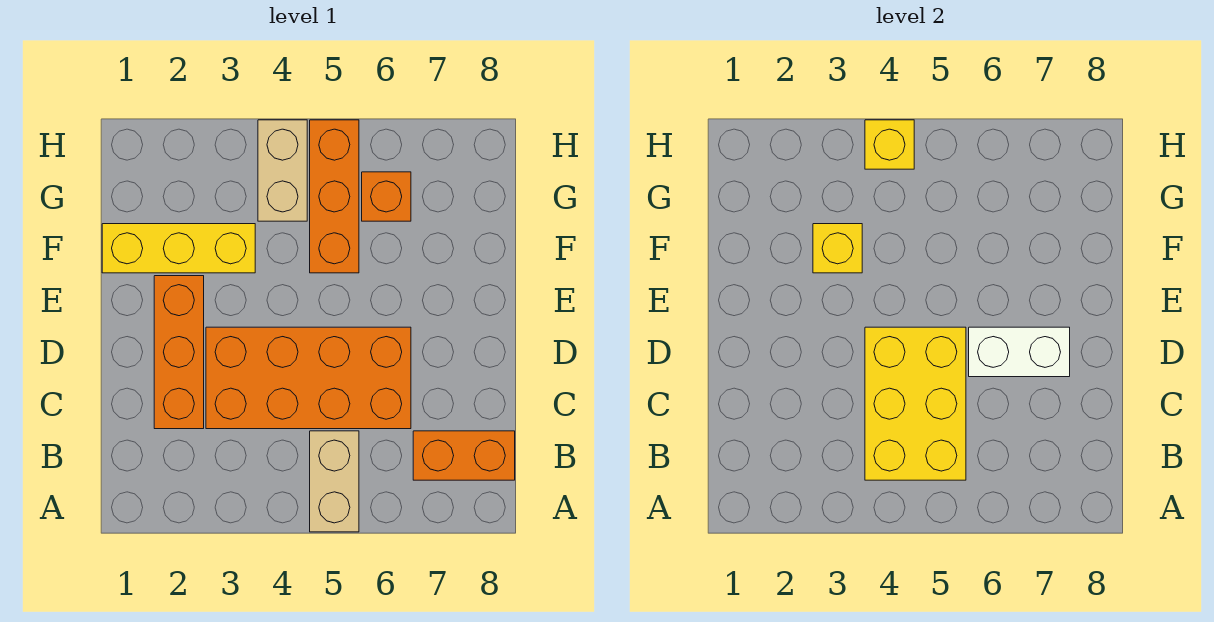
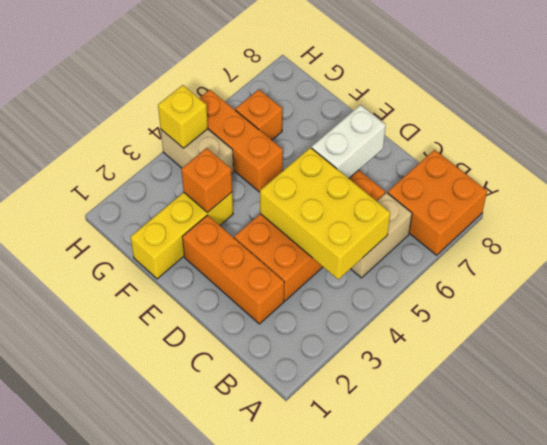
tan brick A5:B5 level 1 -> tan brick B5:B6 level 1
orange brick B7:B8 level 1 -> orange brick A7:B8 level 1
yellow brick F3 level 2 -> orange brick F3 level 2

